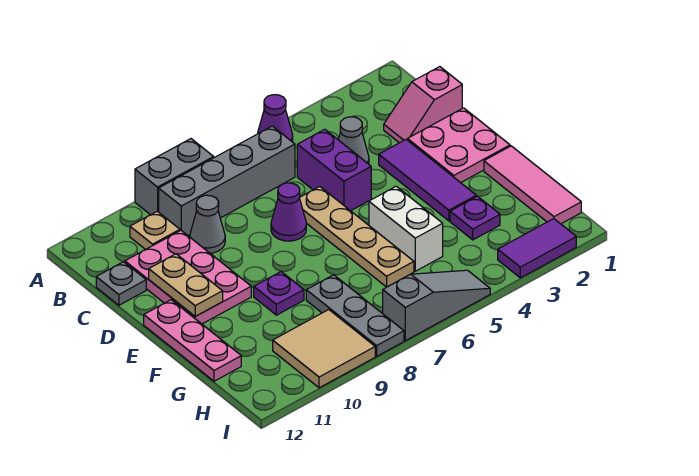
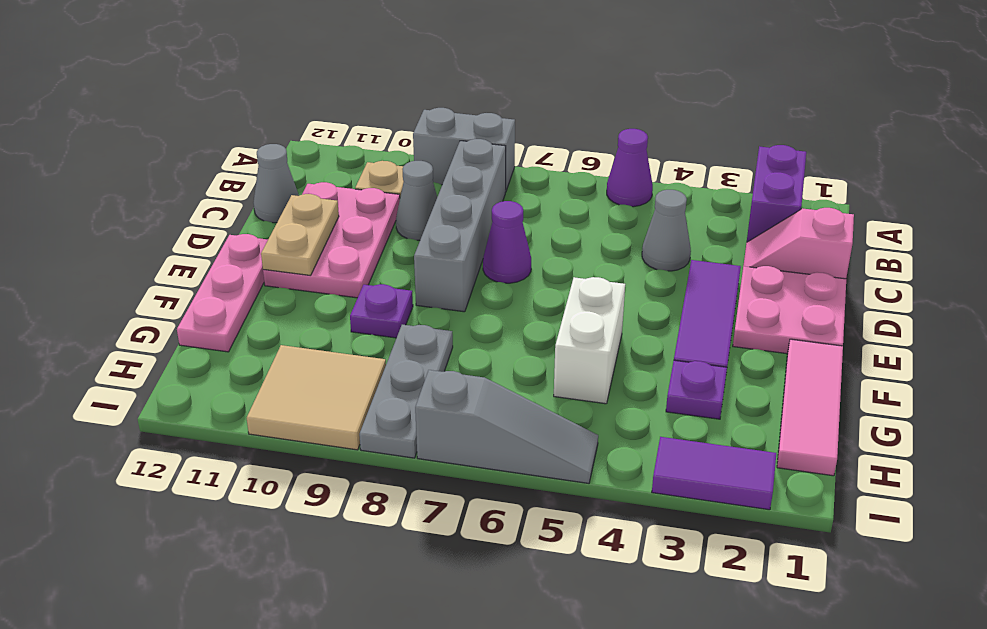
grey brick B6:B9 level 1 -> grey brick B8:E8 level 1
purple brick C5:D5 level 1 -> purple brick A2:B2 level 1
grey plate C12 level 1 -> grey cone C12 level 1
tan plate D6:G6 level 1 -> none

